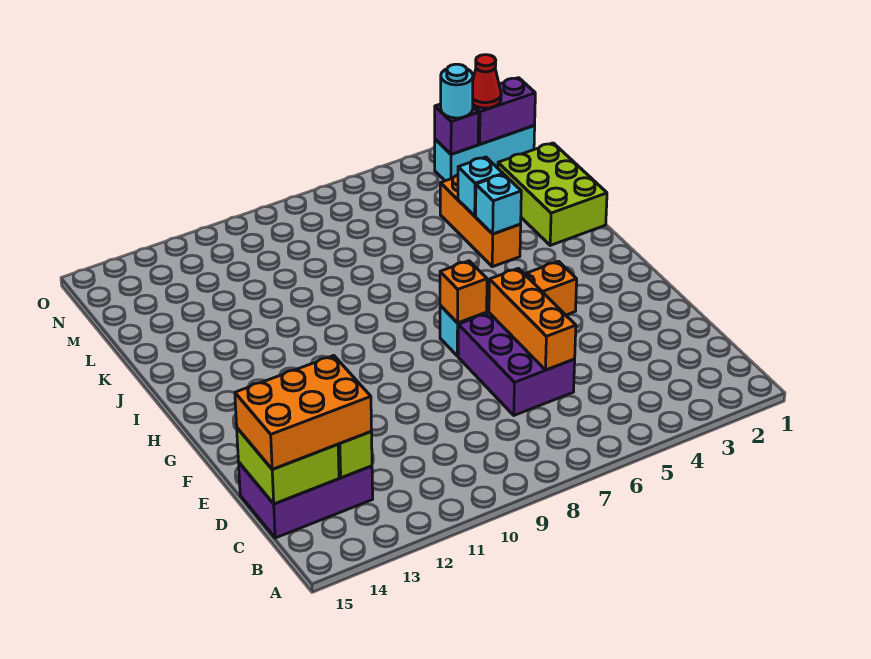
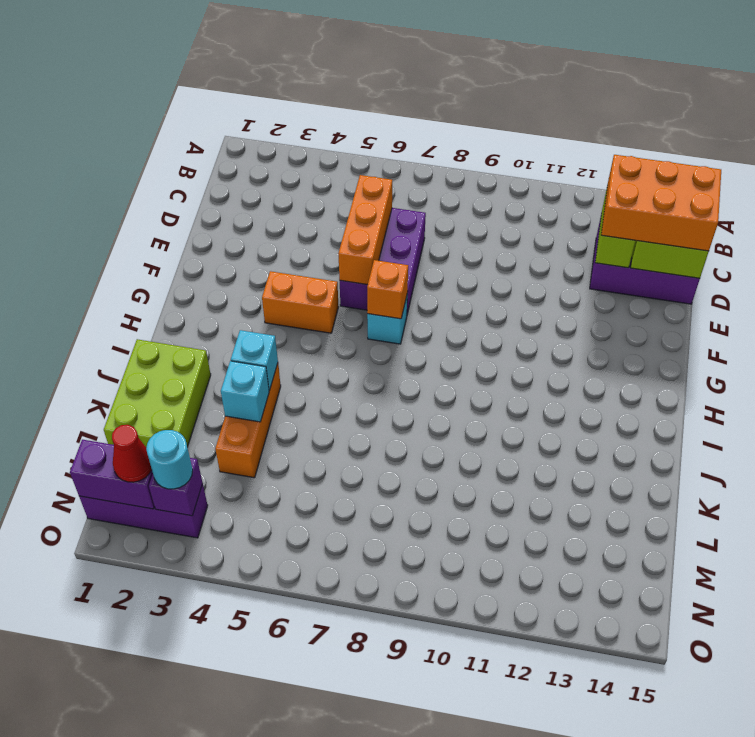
cyan brick N1:N3 level 1 -> purple brick N1:N3 level 1

